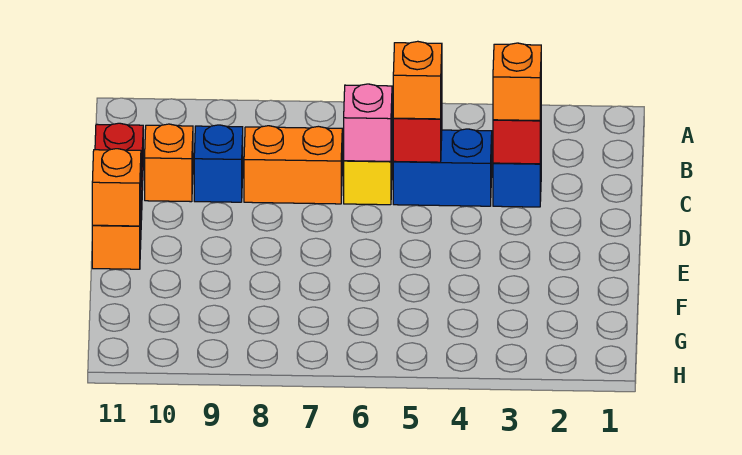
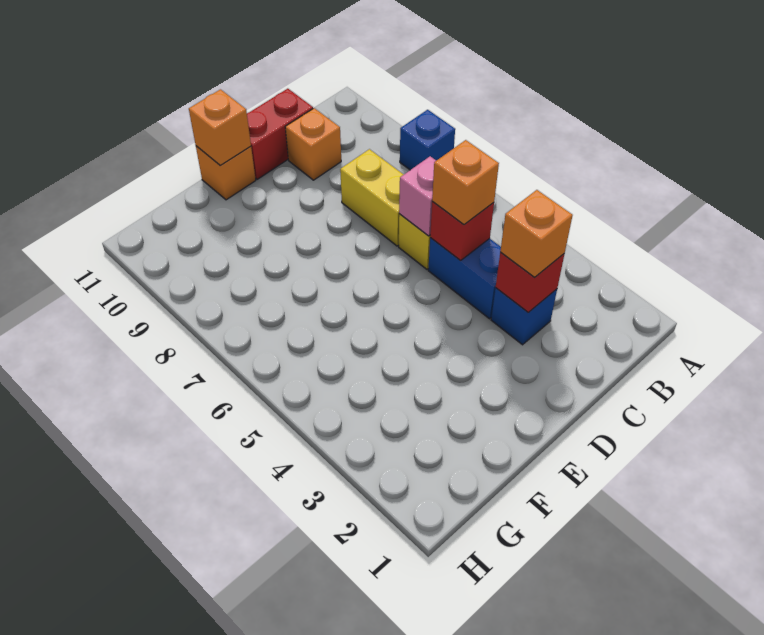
orange brick C7:C8 level 1 -> yellow brick C7:C8 level 1
blue brick C9 level 1 -> blue brick A8 level 1

